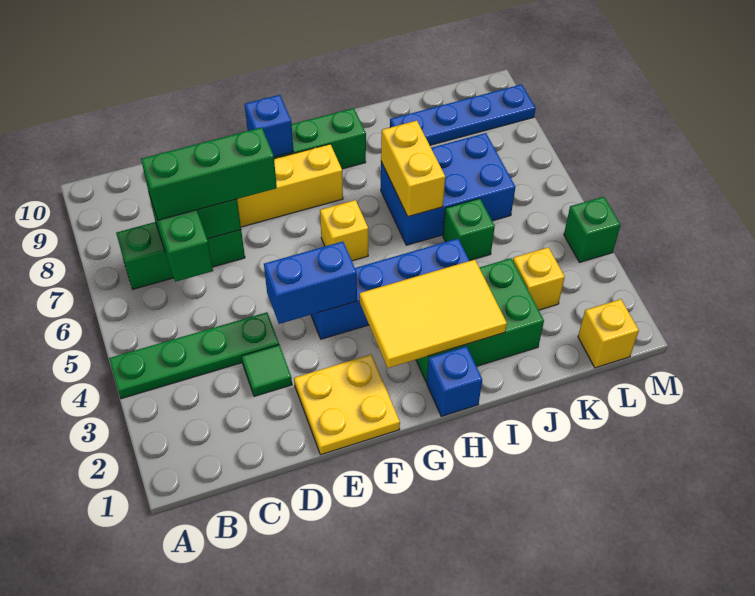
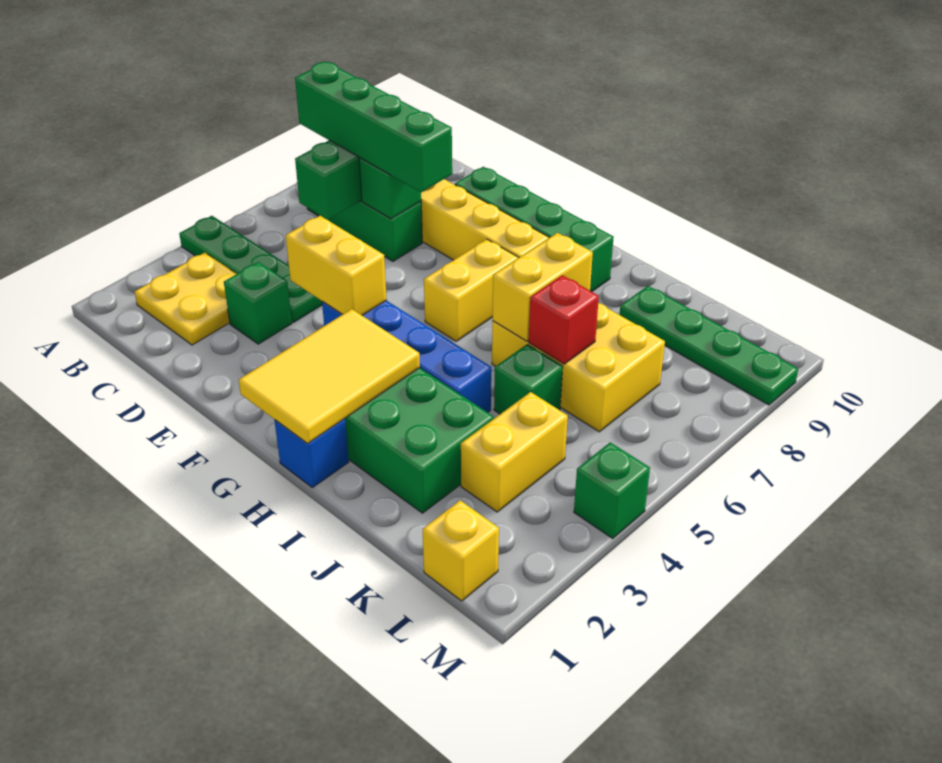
green brick C7:E7 level 3 -> green brick B7:E7 level 3
green tile D3 level 1 -> green brick D3 level 1
yellow plate E1:F2 level 1 -> yellow plate B2:C3 level 1
blue brick E4:F4 level 2 -> yellow brick E4:F4 level 2
blue brick F9 level 2 -> none
yellow tile G2:I3 level 2 -> yellow tile G1:H3 level 2
yellow brick G6 level 1 -> yellow brick G6:G7 level 1
blue brick I6:K7 level 1 -> yellow brick I6:K7 level 1
none -> red brick J6 level 2
blue plate J9:M9 level 1 -> green plate J9:M9 level 1
yellow brick K3 level 1 -> yellow brick K3:K4 level 1

